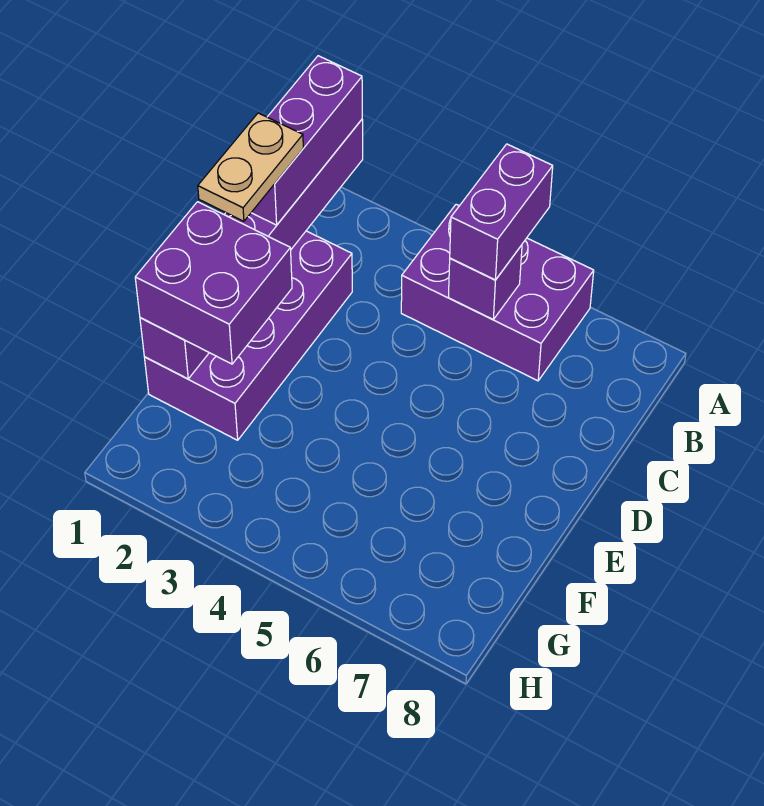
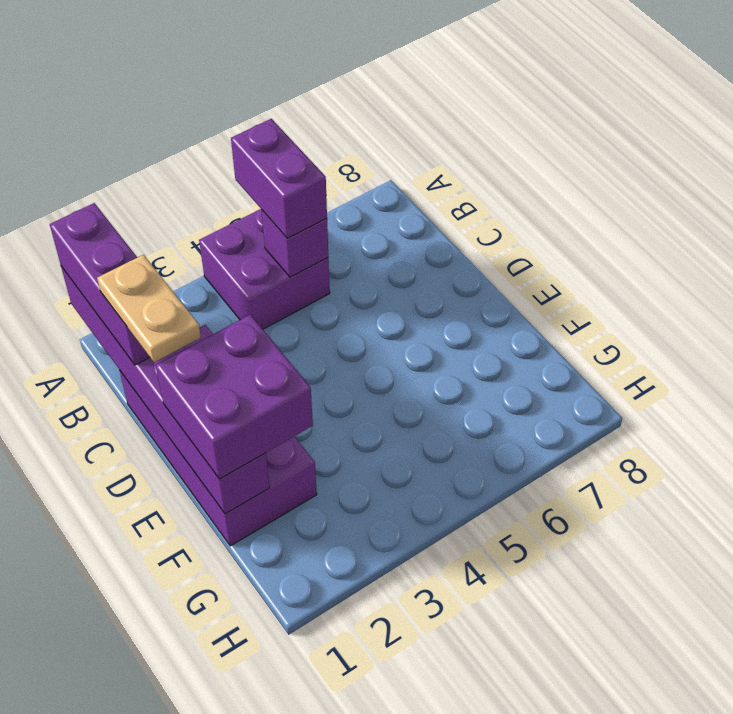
purple brick A4:B6 level 1 -> purple brick A4:B5 level 1

